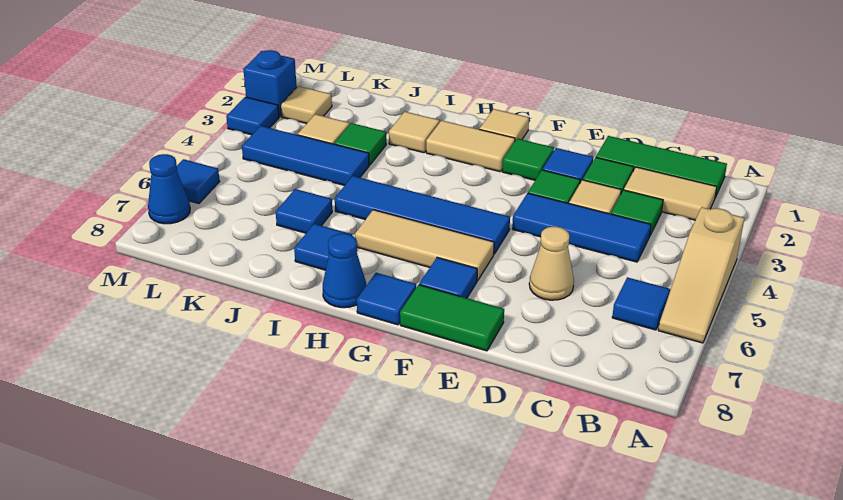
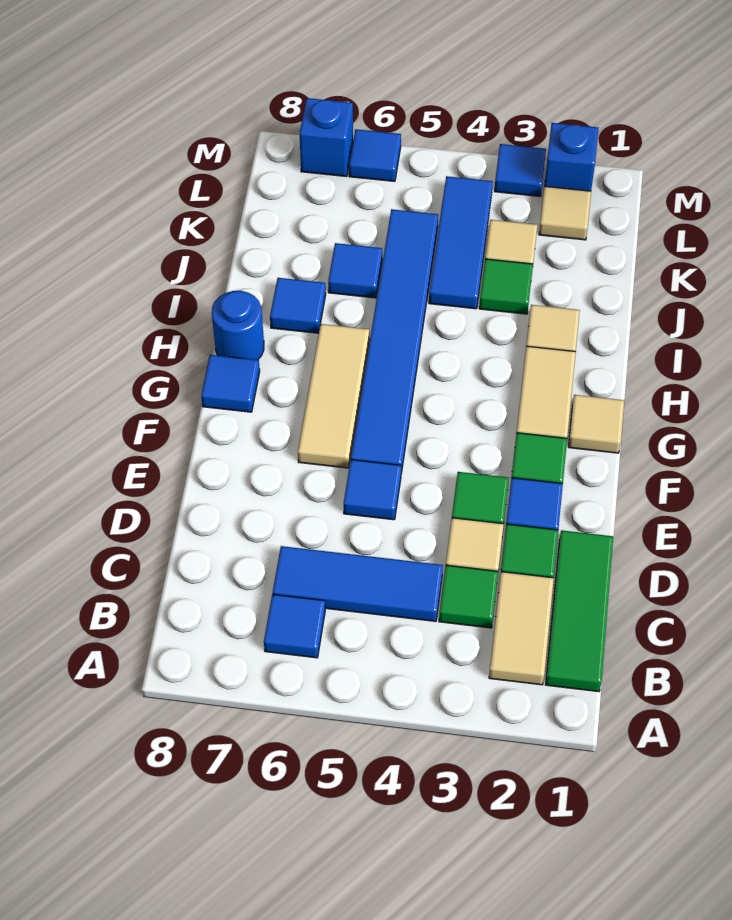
tan slope A4:A6 level 1 top 4 -> none
blue tile C4:E4 level 1 -> blue tile C4:C6 level 1
tan cone D6 level 1 -> none
green tile E8:F8 level 1 -> none
blue tile F5:I5 level 1 -> blue tile F5:K5 level 1
blue tile F7 level 1 -> blue tile E5 level 1
blue cone H8 level 1 -> blue round brick H8 level 1
blue cone M7 level 1 -> blue brick M7 level 1

